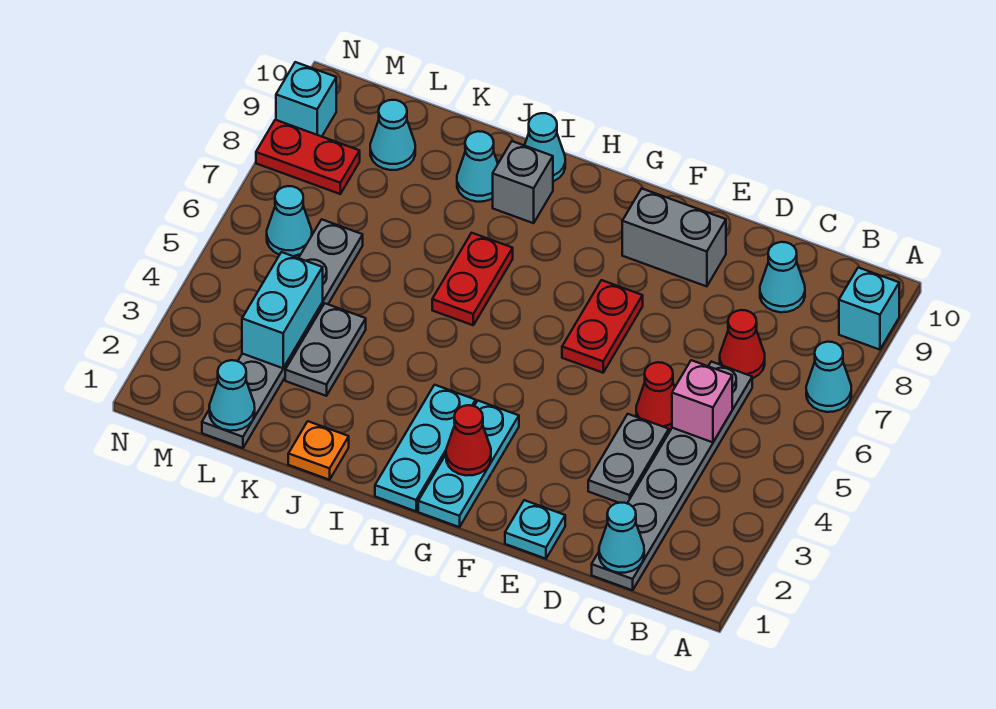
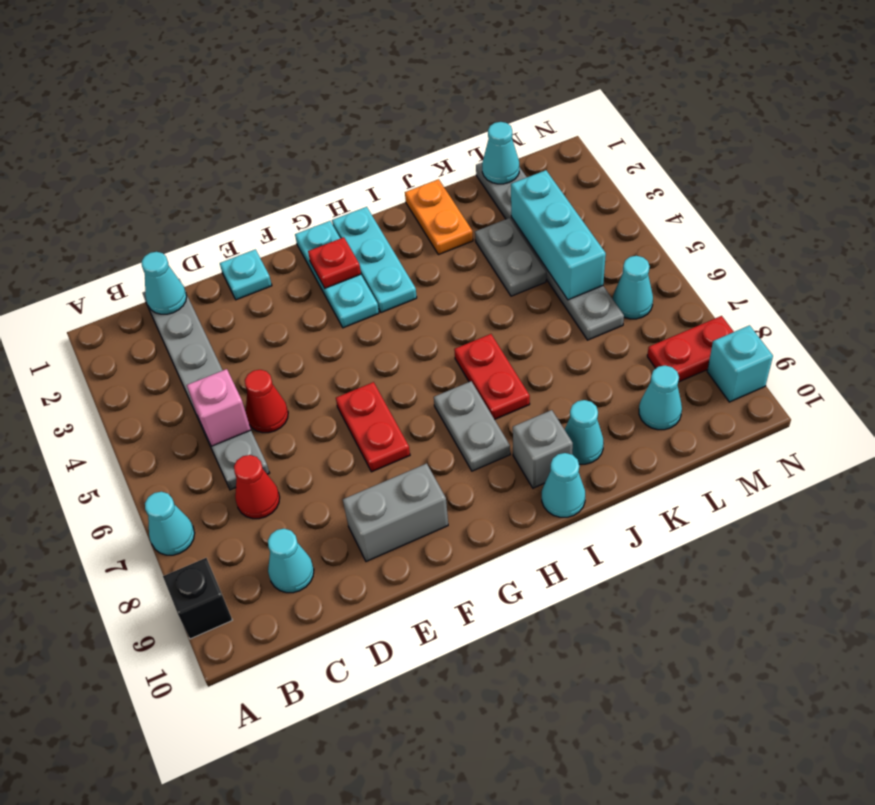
cyan brick A9 level 1 -> black brick A9 level 1
grey plate D3:D4 level 1 -> grey plate H7:H8 level 1
red cone G2 level 2 -> red plate G2 level 2
orange plate J1 level 1 -> orange plate J1:J2 level 1
cyan brick L3:L4 level 2 -> cyan brick L3:L5 level 2

